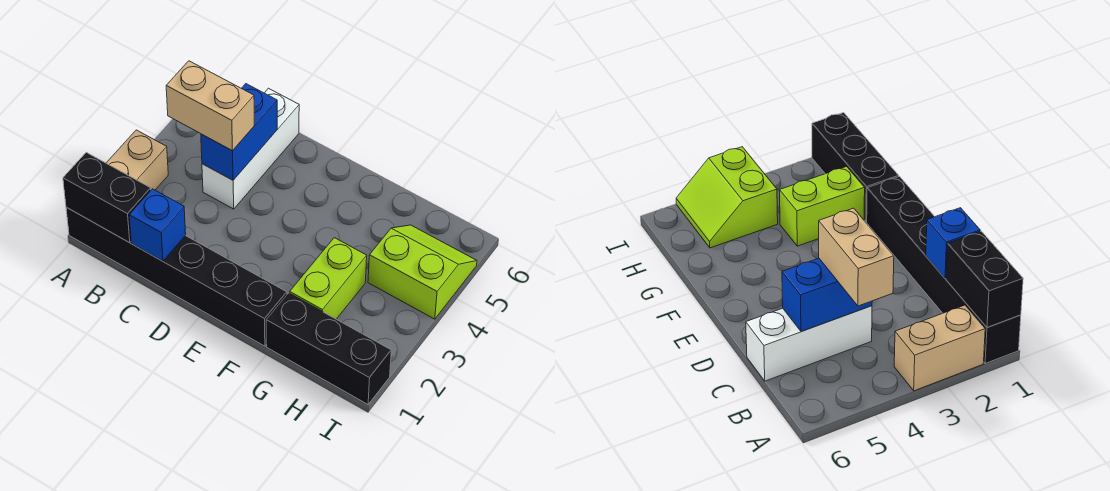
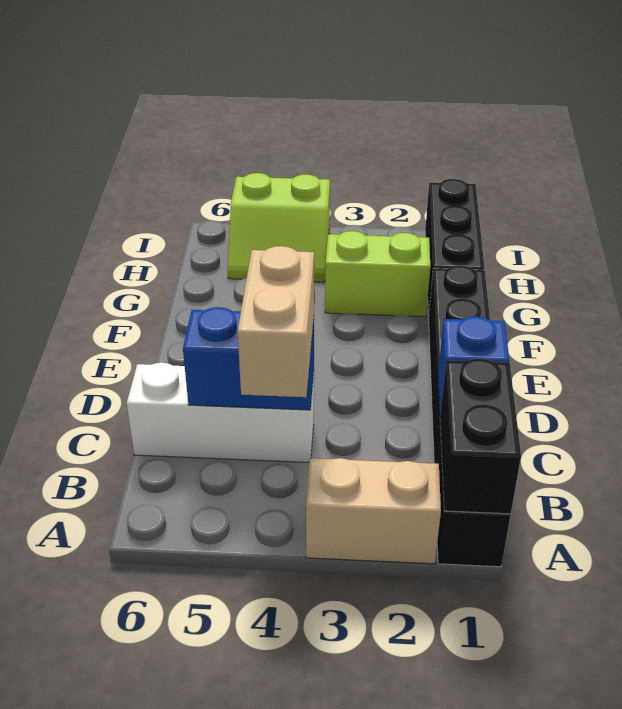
lime slope H4:I5 level 1 top 4 -> lime slope H4:I5 level 1 top I

